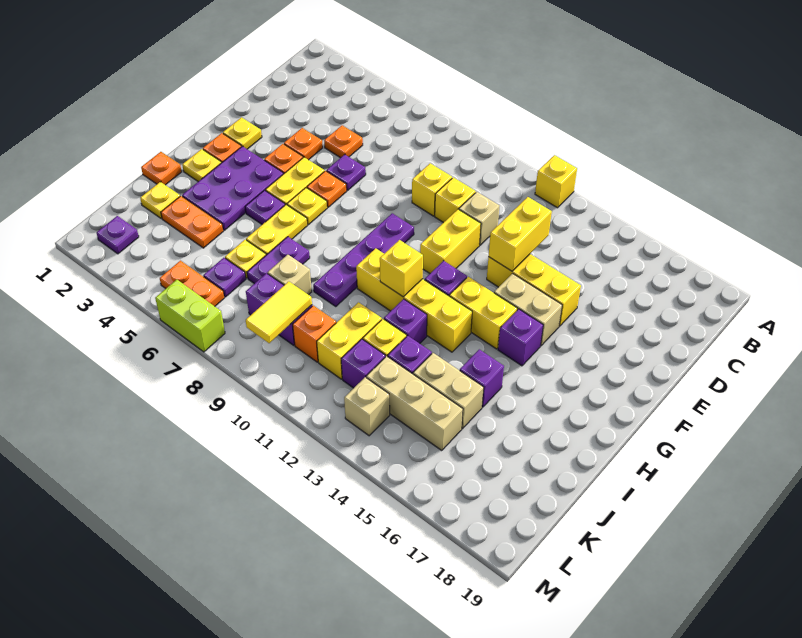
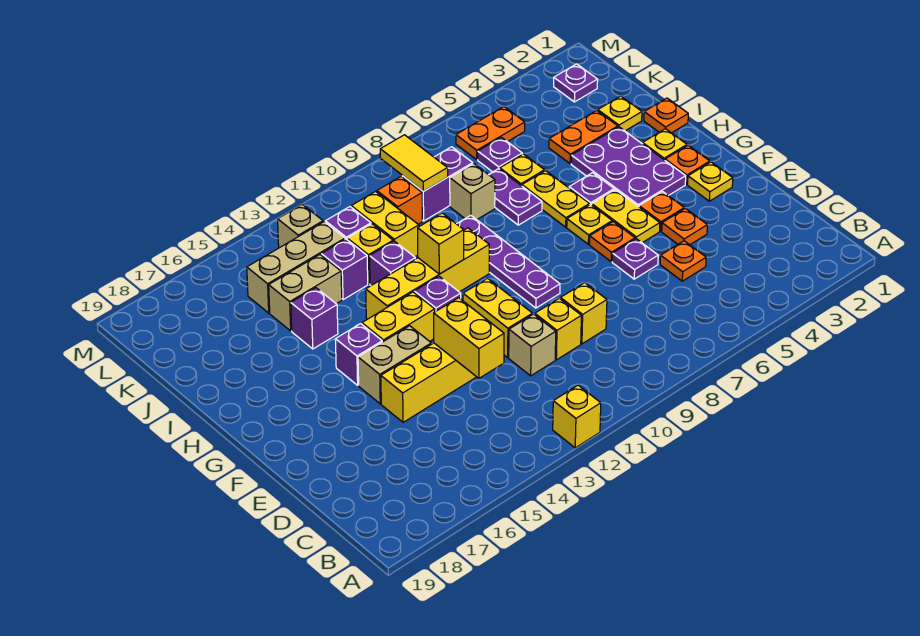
lime brick M6:M7 level 1 -> none

